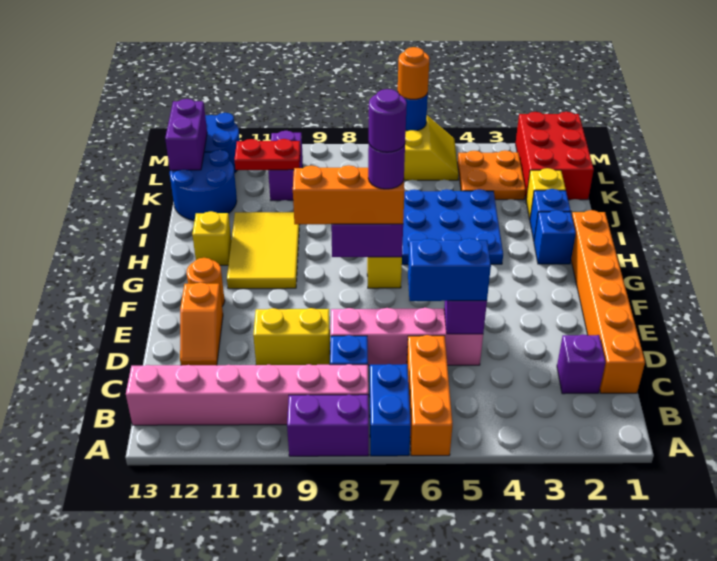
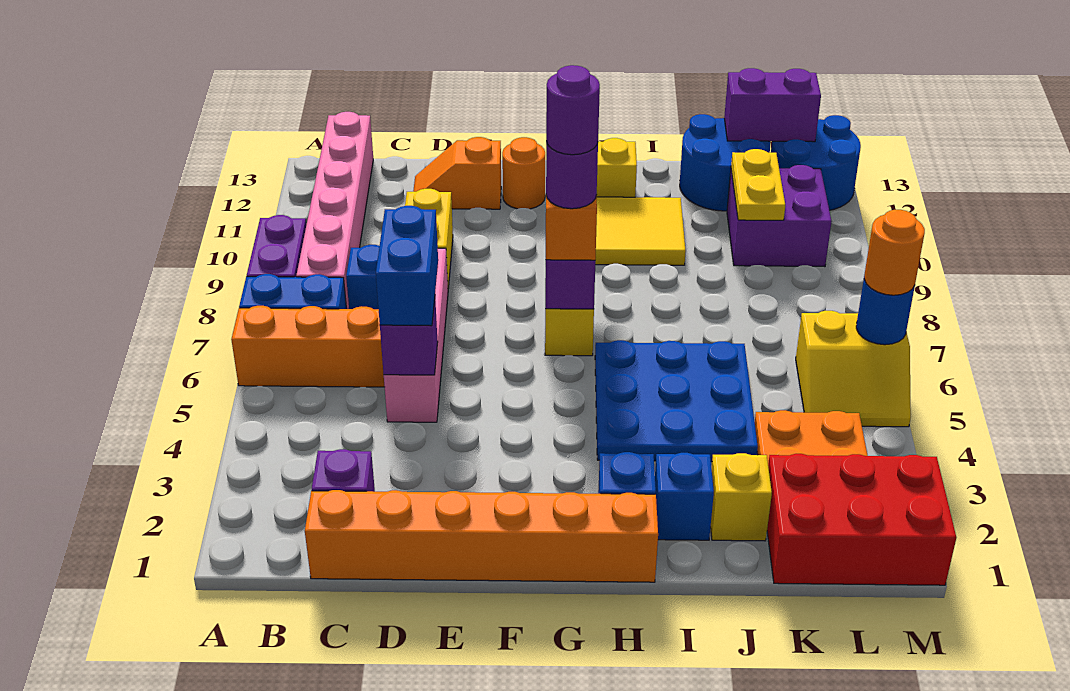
purple brick K10:L10 level 1 -> purple brick K10:L11 level 1
red plate K10:K11 level 2 -> yellow plate K10:K11 level 2

